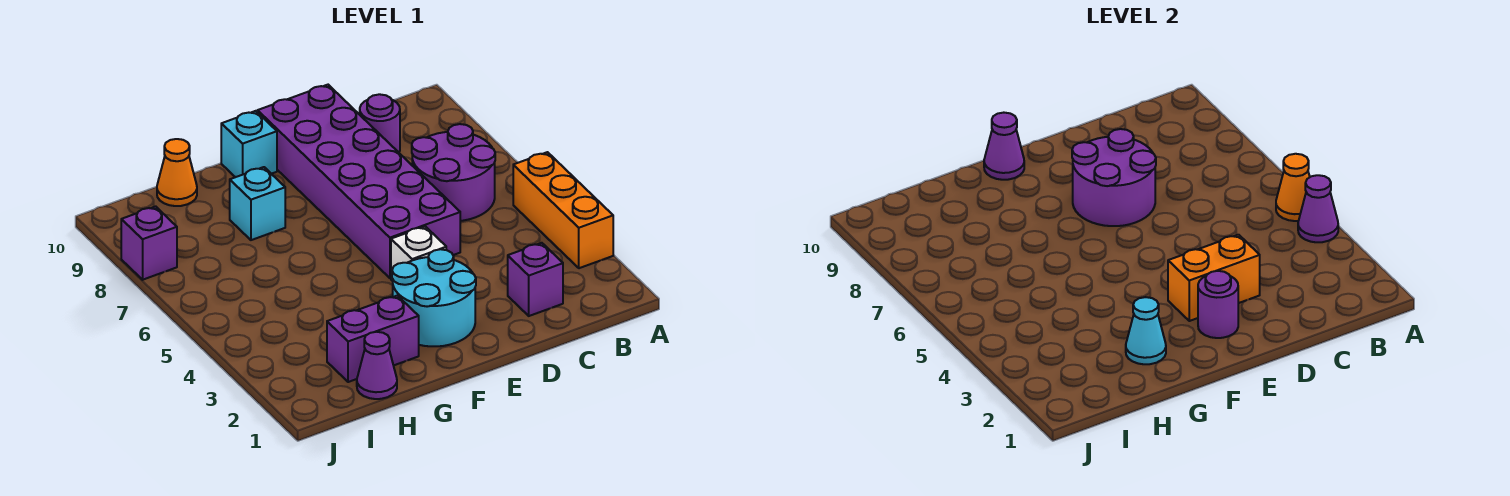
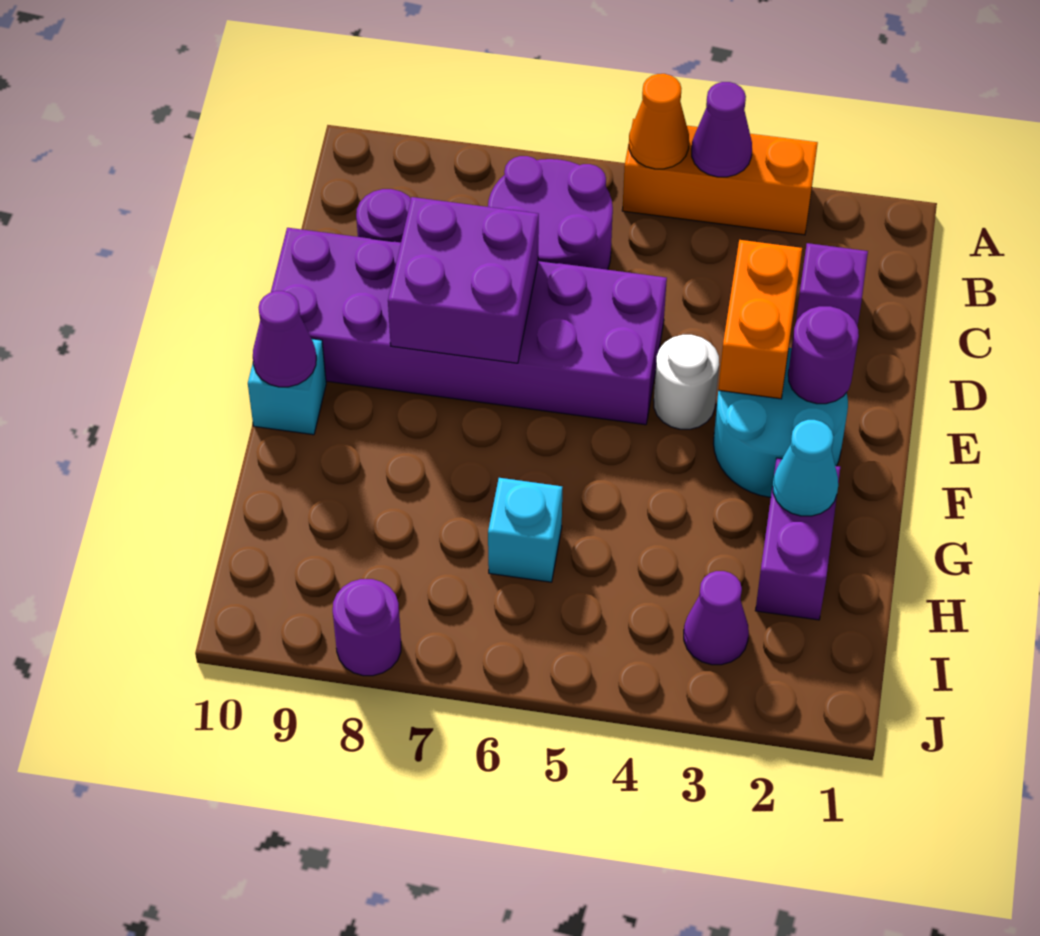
purple round brick D7:E8 level 2 -> purple brick D7:E8 level 2
white brick E4 level 1 -> white round brick E4 level 1
cyan brick G8 level 1 -> cyan brick H6 level 1
purple cone H1 level 1 -> purple cone I3 level 1
orange cone H10 level 1 -> none
purple brick J8 level 1 -> purple round brick J8 level 1

